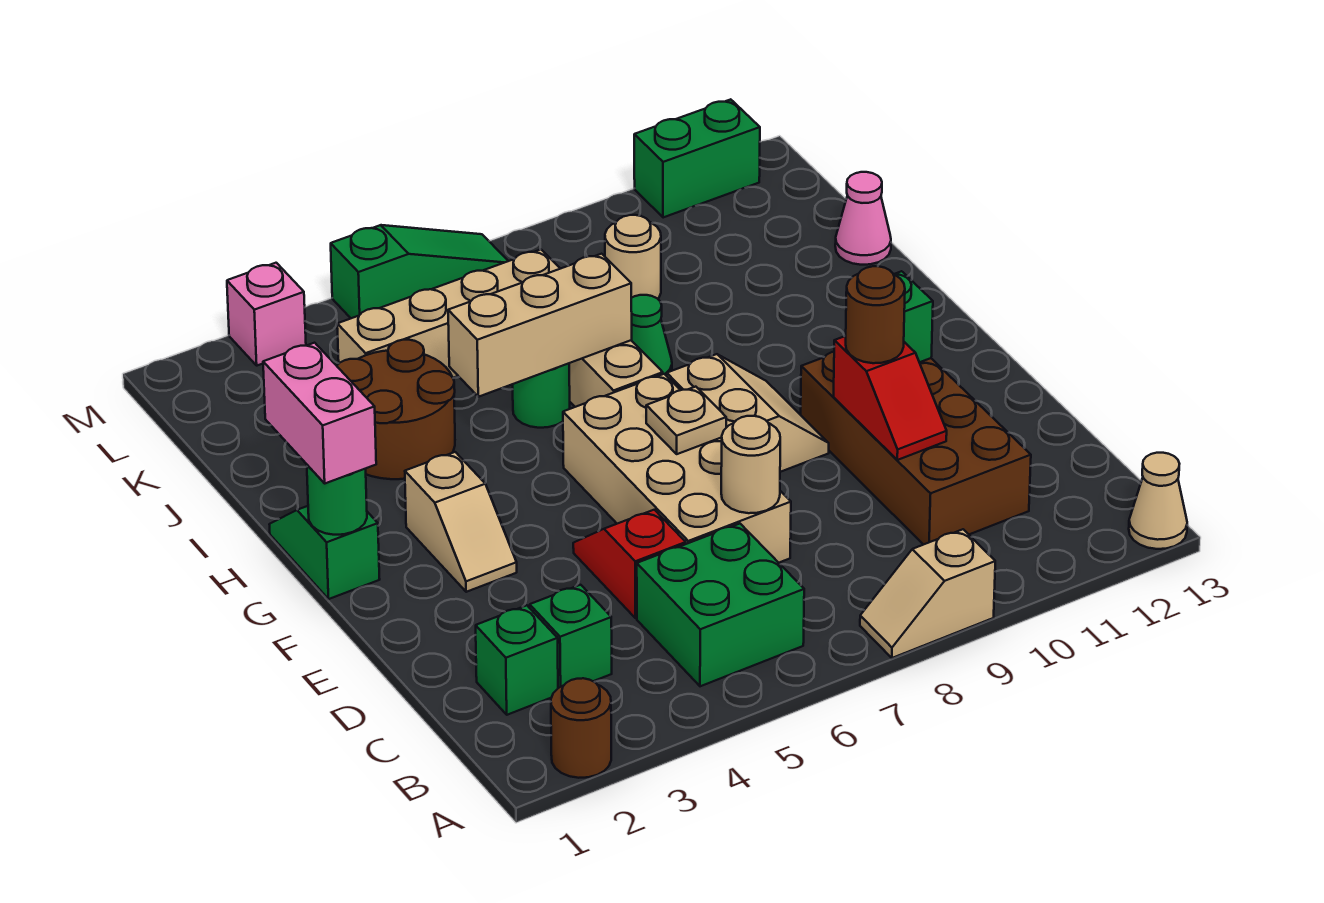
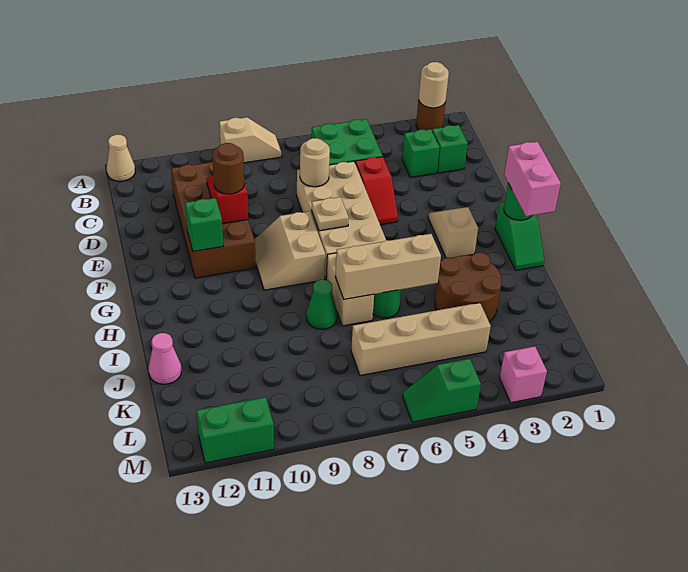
tan round brick K9 level 1 -> tan round brick A2 level 2
green slope M5:M7 level 1 top 5 -> green slope M5:M6 level 1 top 5

